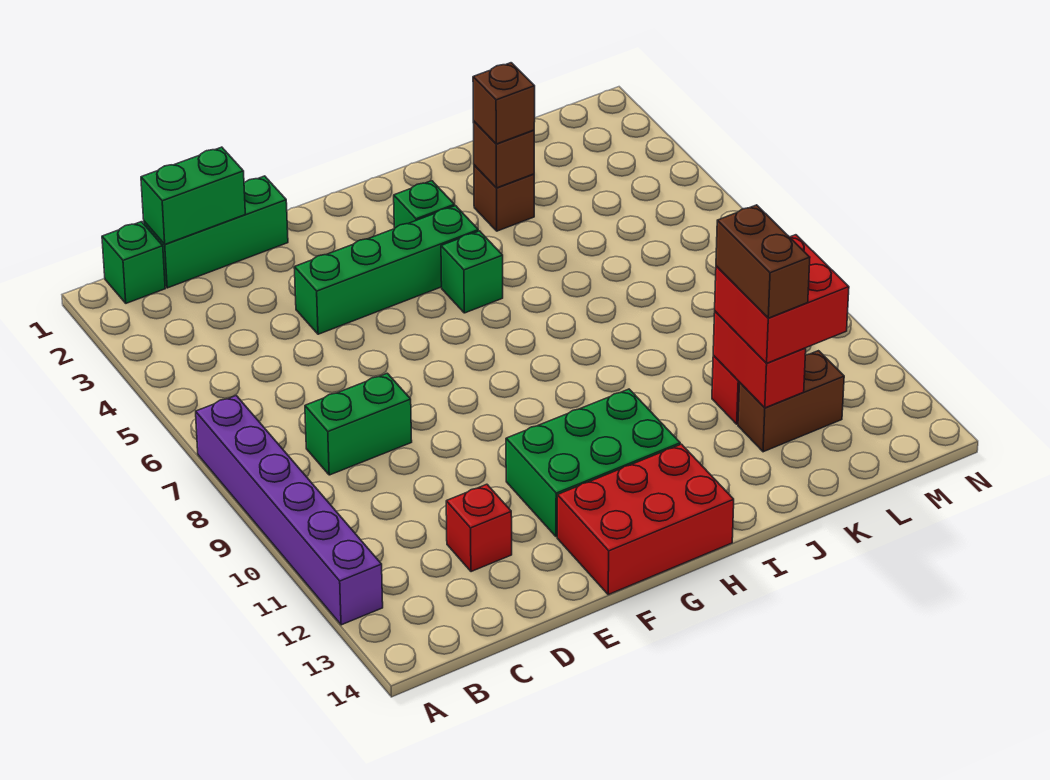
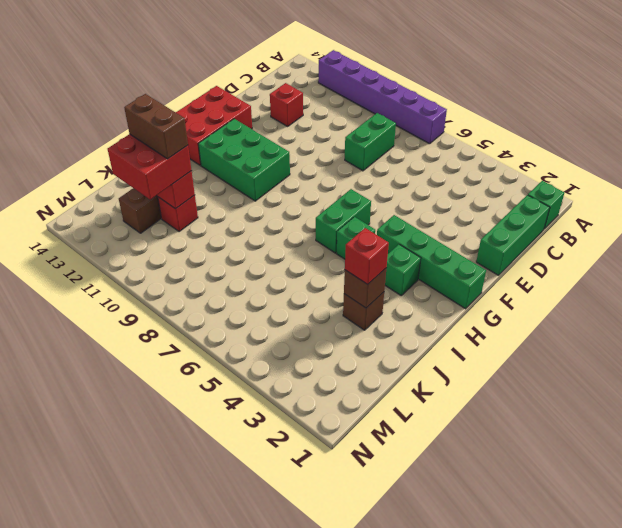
green brick C1:D1 level 2 -> green brick G6:H6 level 1
green brick E4:H4 level 1 -> green brick G1:G4 level 1
green brick F11:H12 level 1 -> green brick G10:H12 level 1
brown brick J3 level 3 -> red brick J3 level 3

